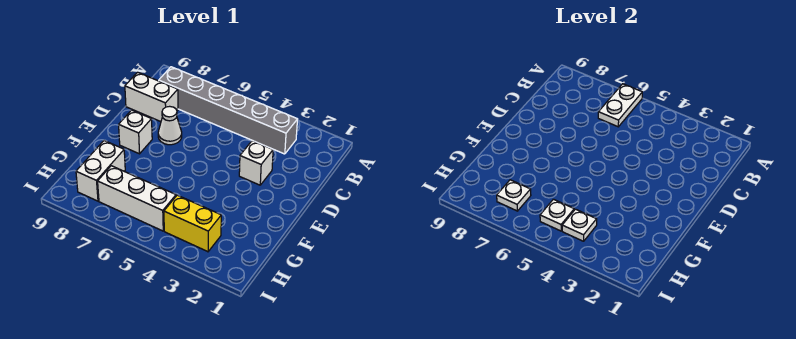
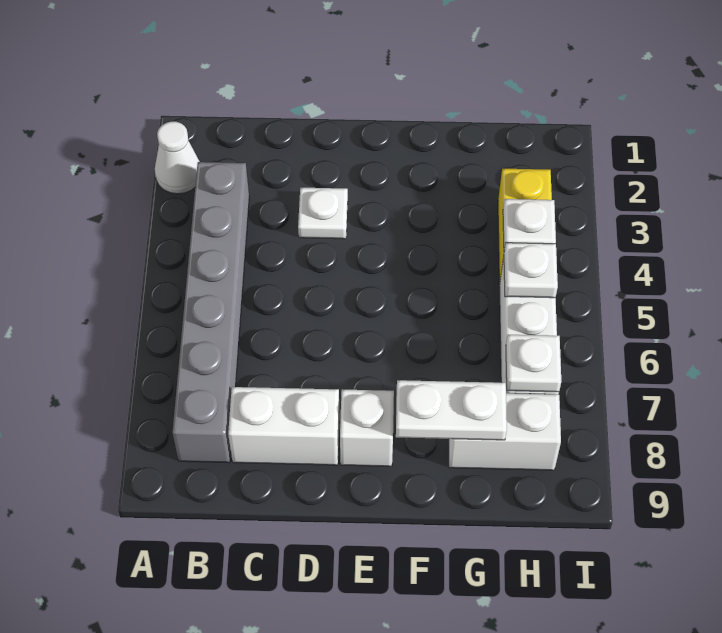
white plate A6:B6 level 2 -> white plate F8:G8 level 2
white brick C8:C9 level 1 -> white brick C8:D8 level 1
white brick D3 level 1 -> white plate D3 level 1
white cone D7 level 1 -> white cone A2 level 1

